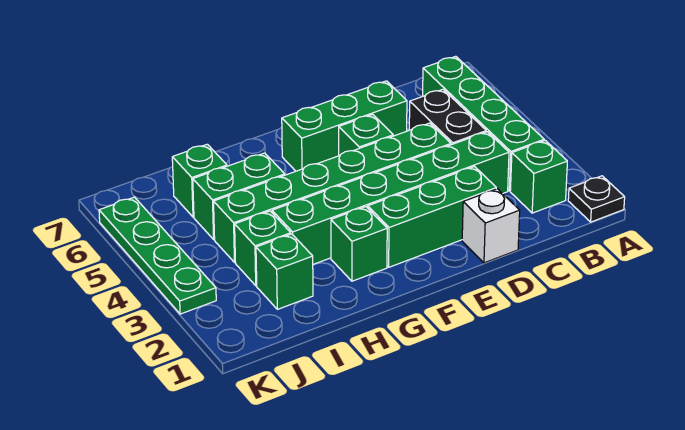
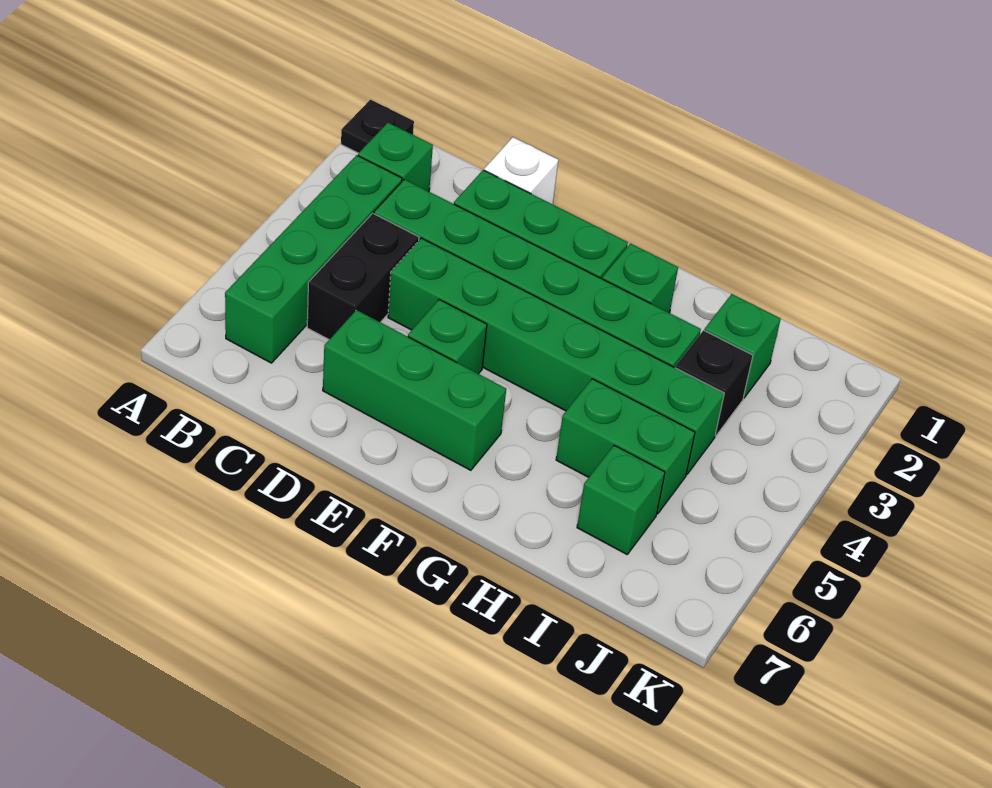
green brick I3 level 1 -> black brick I3 level 1
green plate K3:K6 level 1 -> none

